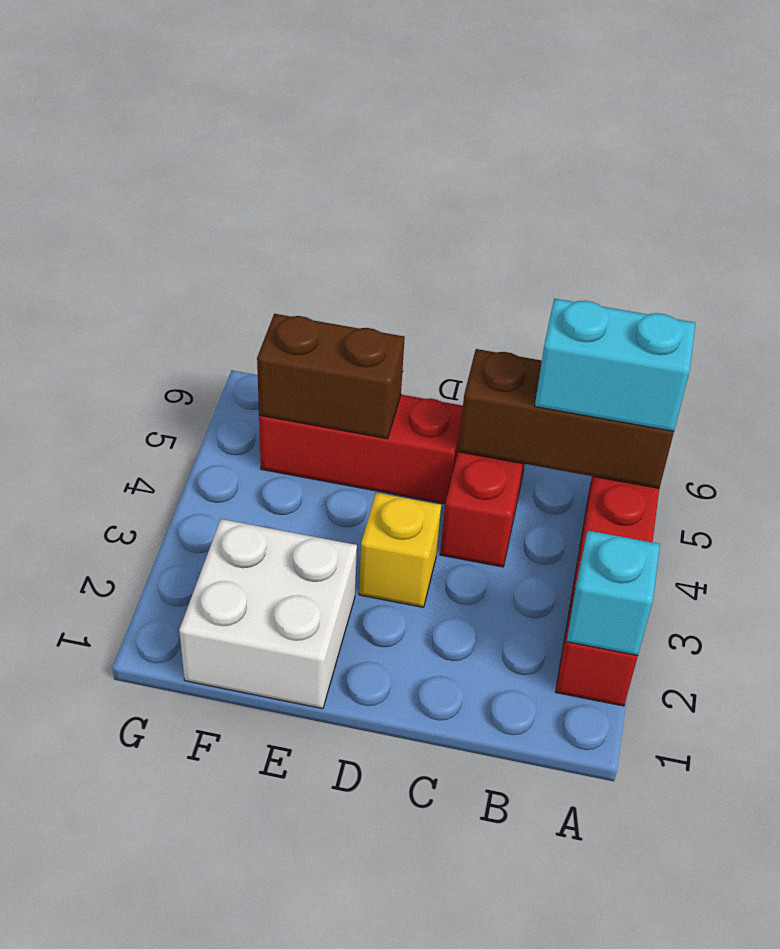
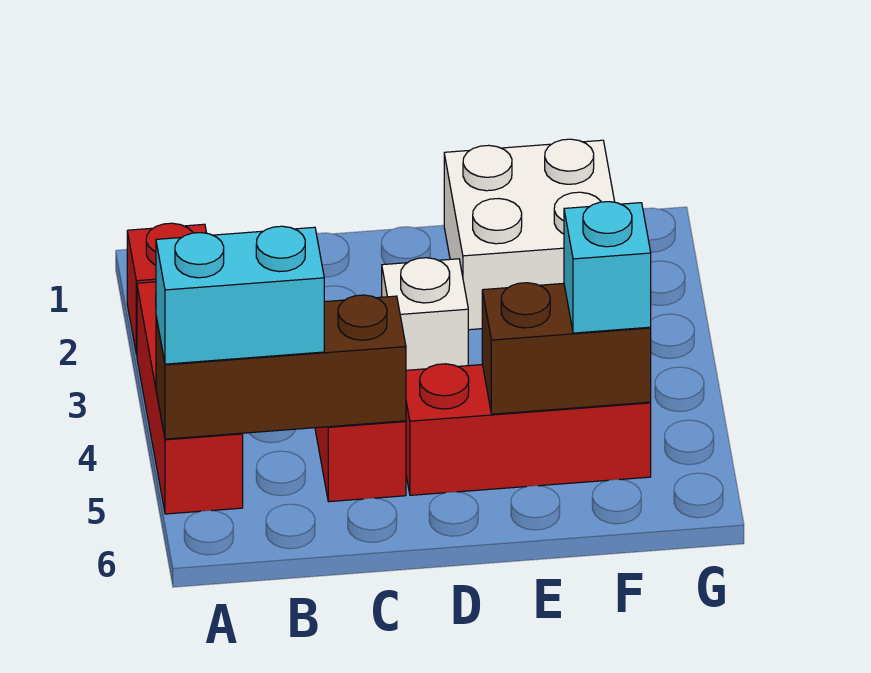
cyan brick A2 level 2 -> cyan brick F5 level 3
yellow brick D3 level 1 -> white brick D3 level 1

